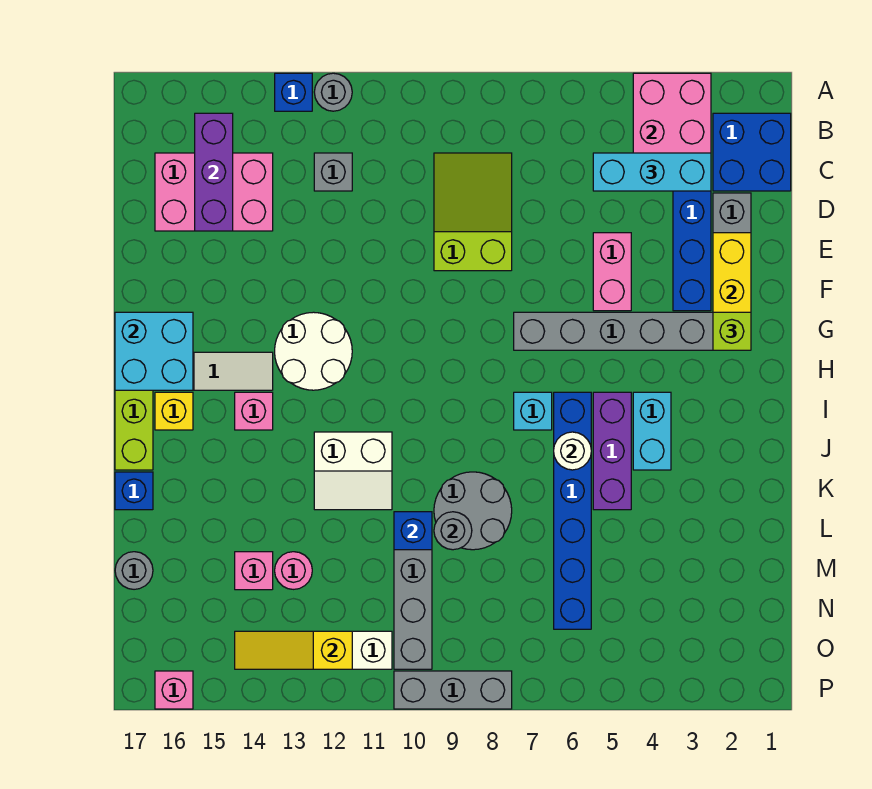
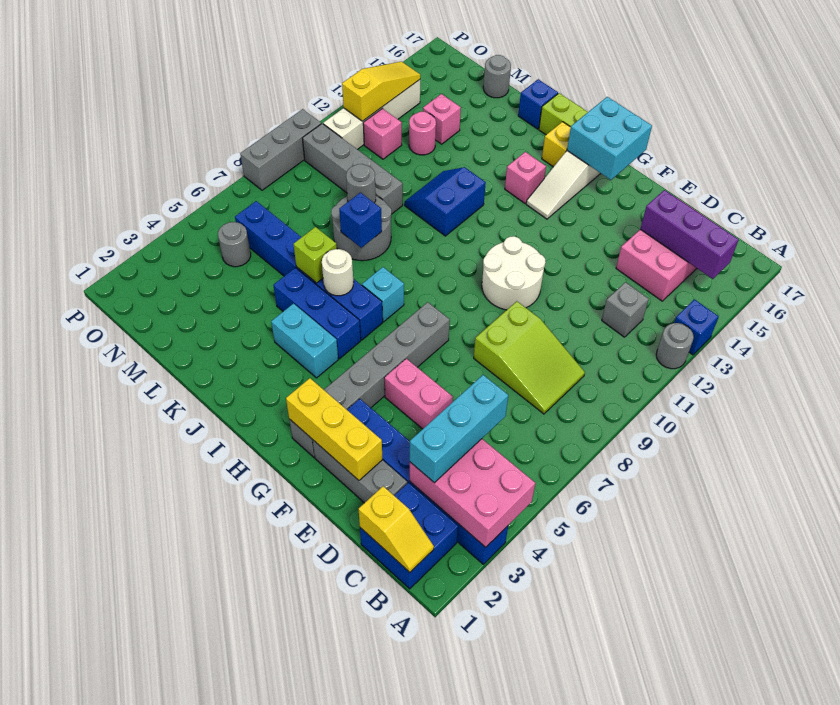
none -> yellow slope B1:C1 level 2 top C
lime brick G2 level 3 -> lime brick K6 level 2
white round brick G12:H13 level 1 -> white round brick F10:G11 level 1
purple brick I5:K5 level 1 -> blue brick I5:K5 level 1
white slope J11:K12 level 1 top J -> blue slope J11:K12 level 1 top J
blue brick L10 level 2 -> blue brick K8 level 2
none -> grey round brick N5 level 1
pink brick P16 level 1 -> pink brick N12 level 1

